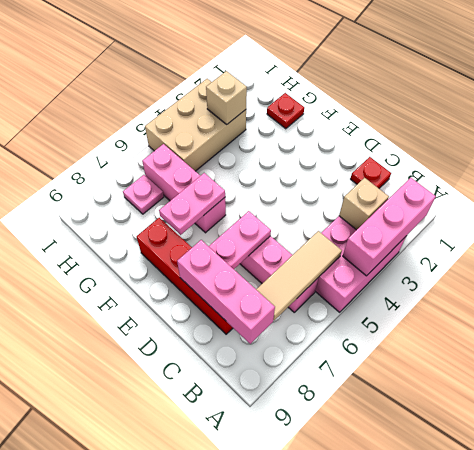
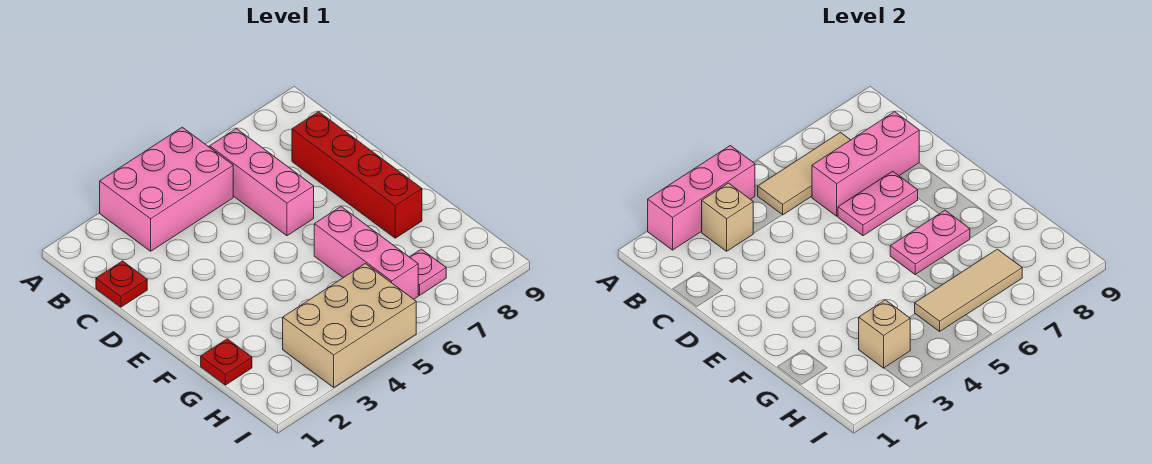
pink brick B8:D8 level 2 -> pink brick C6:C8 level 2
none -> tan tile H5:H7 level 2

